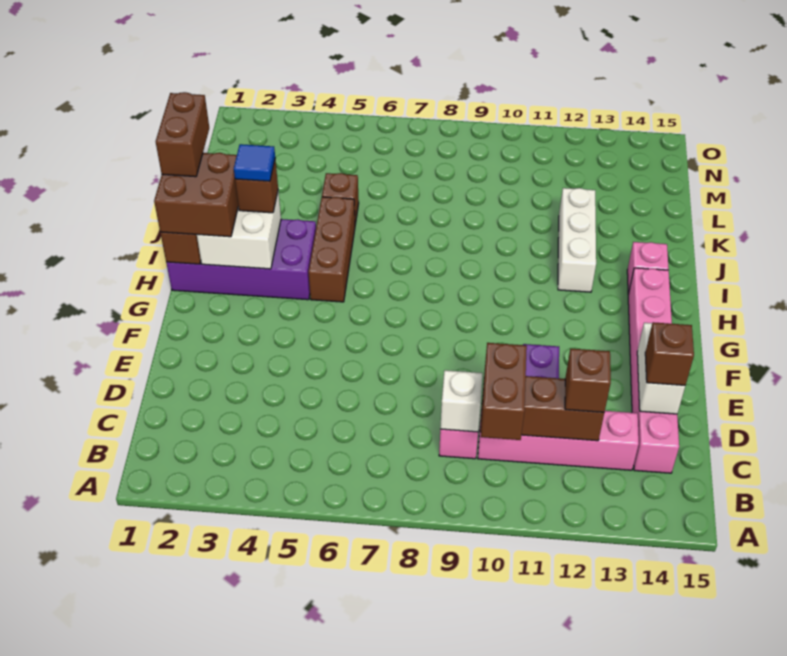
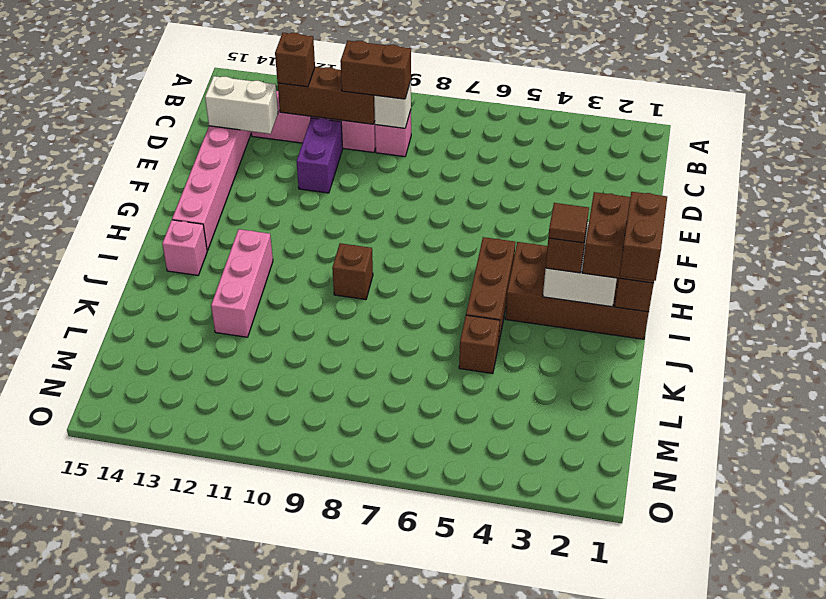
brown brick B10:C10 level 3 -> brown brick C9:C10 level 3
white brick D14:E14 level 2 -> white brick D13:D14 level 2
brown brick D14 level 3 -> brown brick I9 level 1
purple brick H1:I4 level 1 -> brown brick H1:I4 level 1
blue tile I3 level 4 -> brown tile I3 level 4
white brick I12:K12 level 1 -> pink brick I12:K12 level 1

